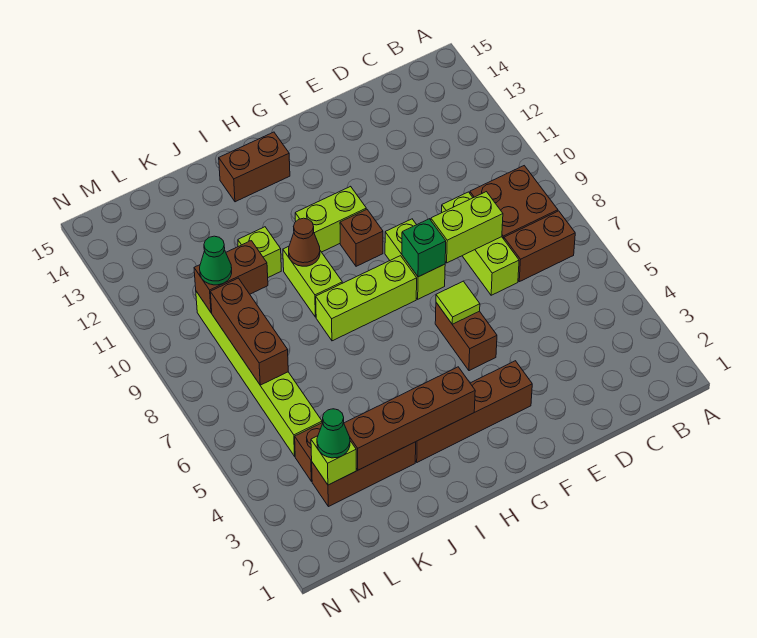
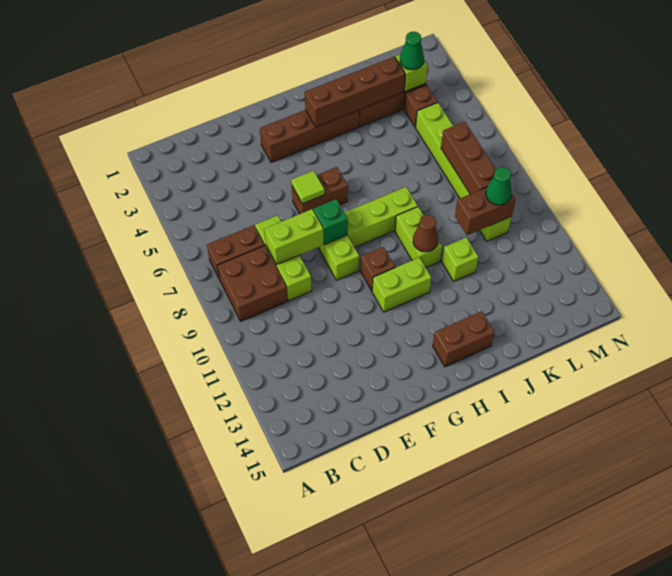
brown brick F5:F6 level 1 -> brown brick F6:G6 level 1

